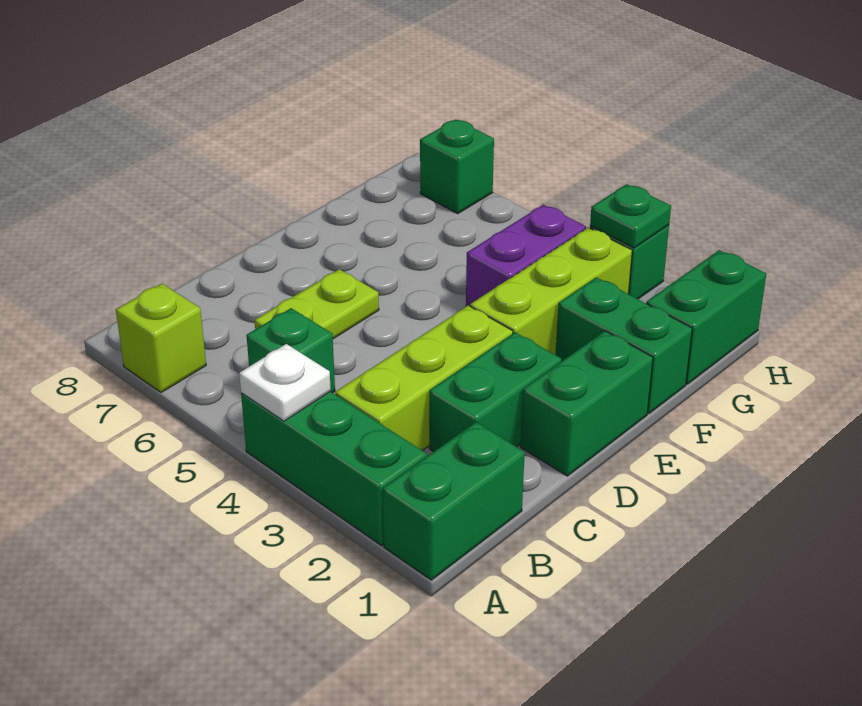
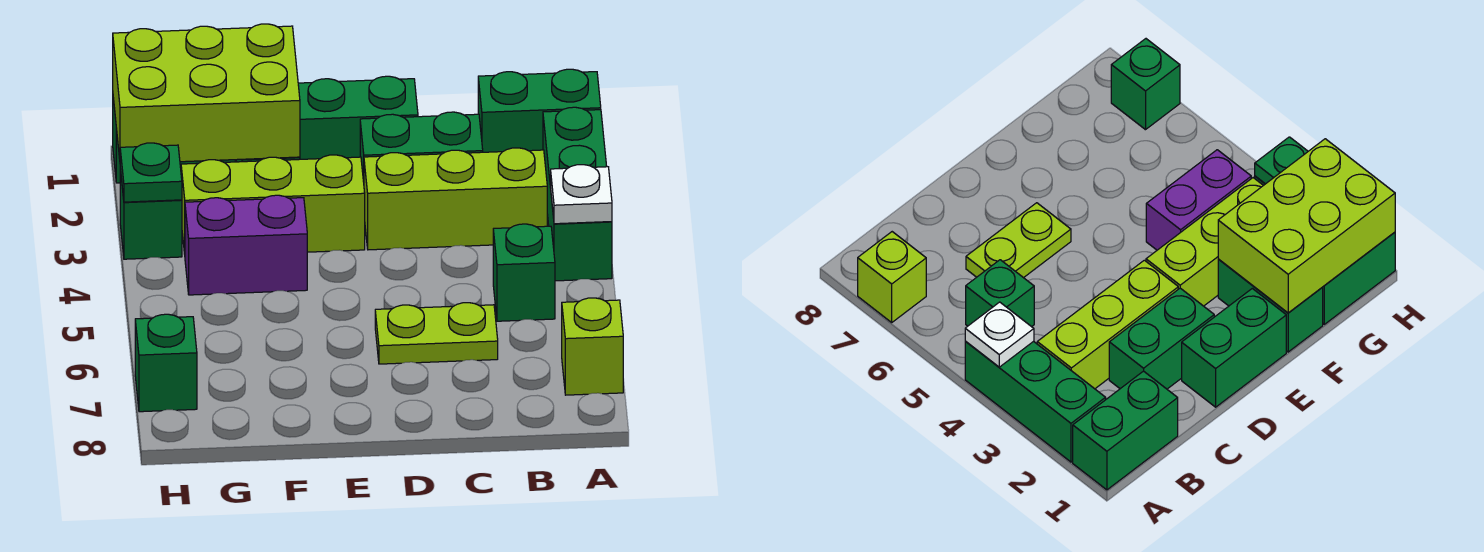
none -> lime brick F1:H2 level 2

